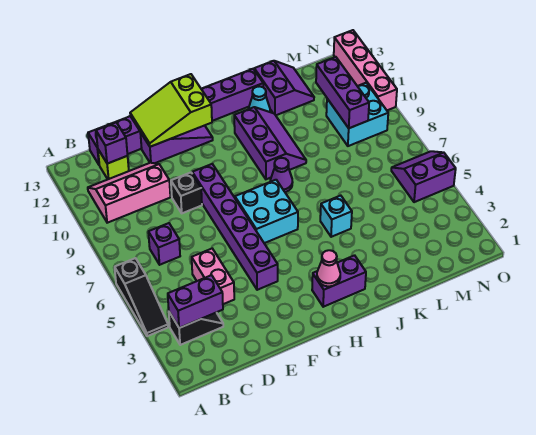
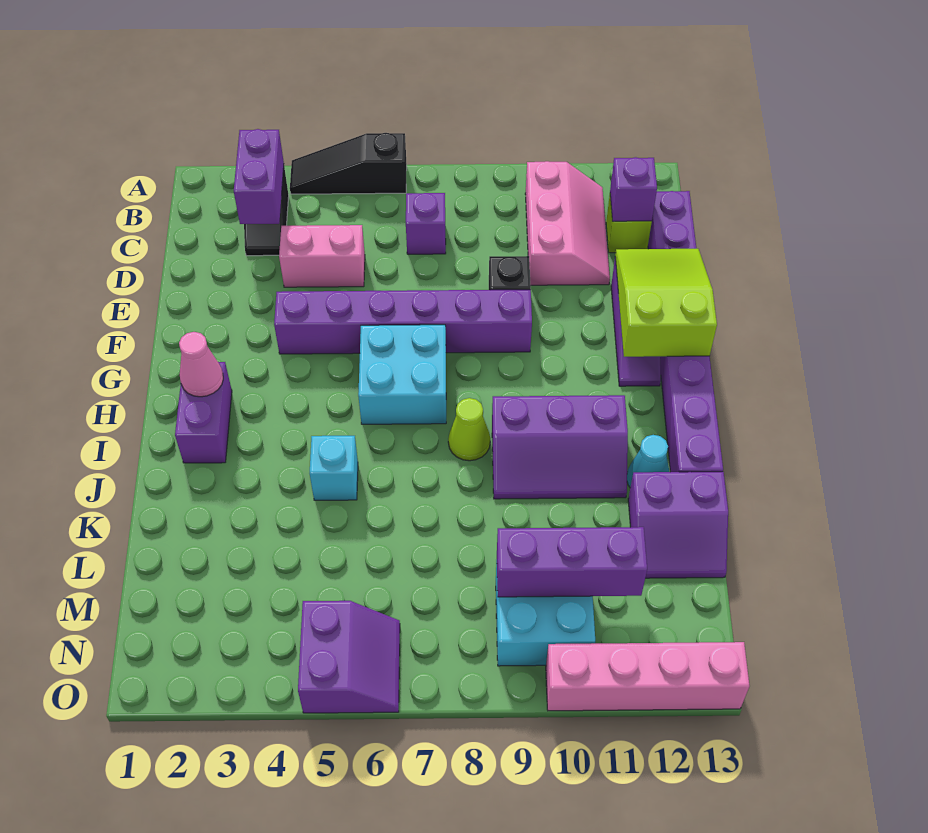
purple cone I8 level 1 -> lime cone I8 level 1

